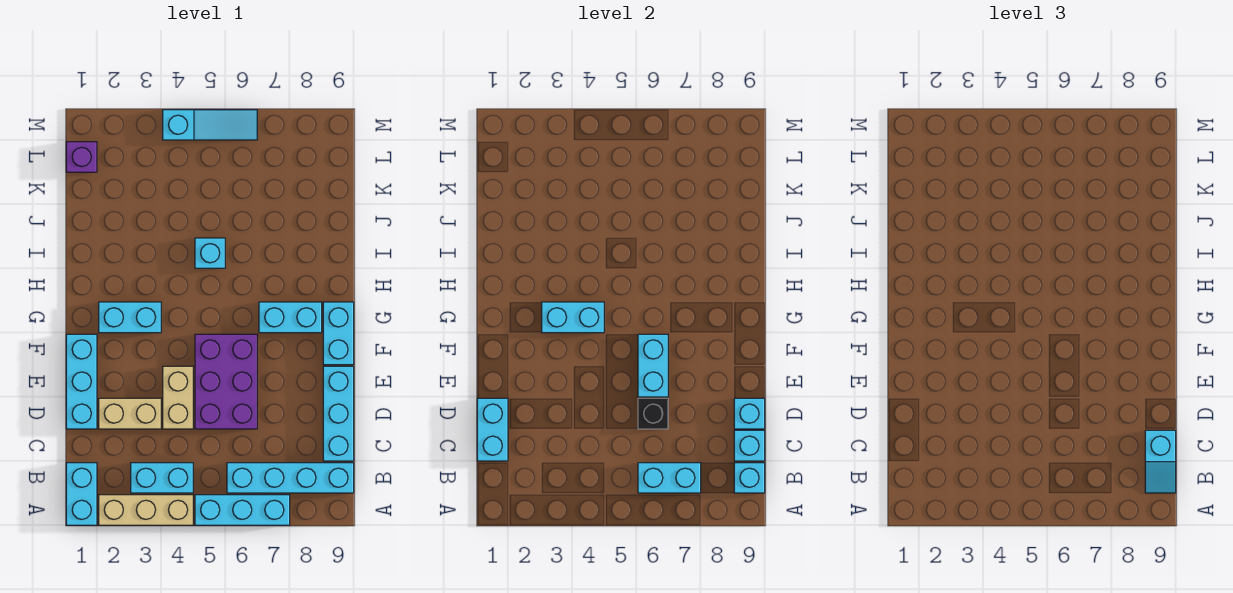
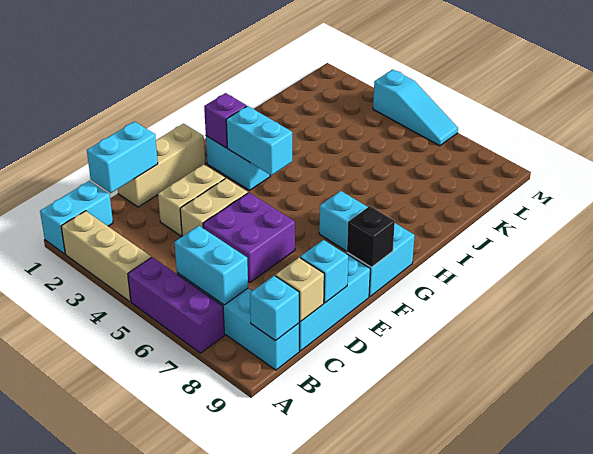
cyan brick A5:A7 level 1 -> purple brick A5:A7 level 1
cyan brick B3:B4 level 1 -> none
cyan slope B9:C9 level 3 top C -> none
cyan brick C9 level 2 -> tan brick C9 level 2
cyan brick D1:F1 level 1 -> tan brick D1:F1 level 1
tan brick D2:D3 level 1 -> tan brick D3:E3 level 1
purple brick D5:F6 level 1 -> purple brick D5:E6 level 1
black brick D6 level 2 -> black brick F9 level 2
cyan brick E6:F6 level 2 -> none
cyan brick I5 level 1 -> none
purple brick L1 level 1 -> purple brick G2 level 2

